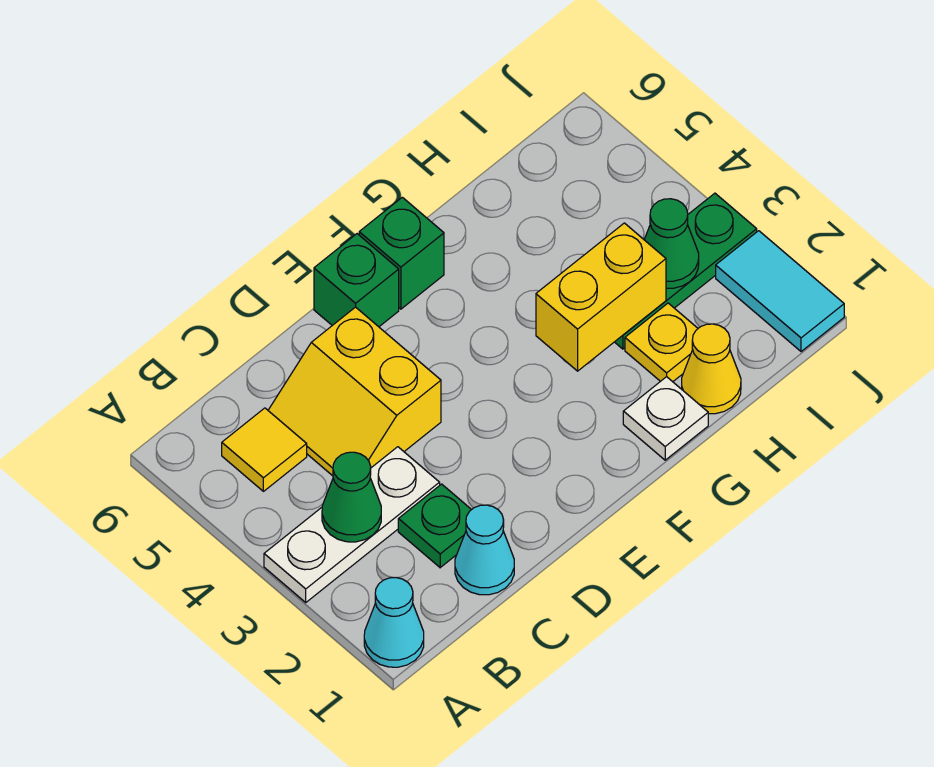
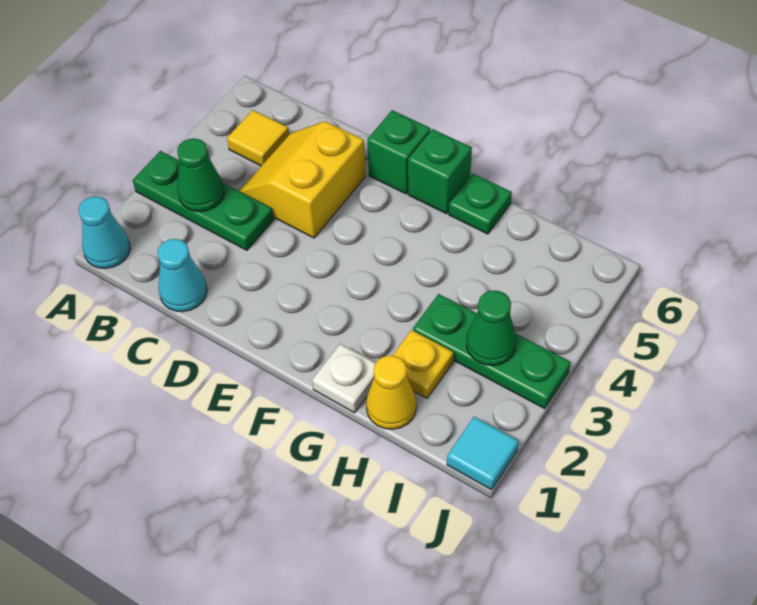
white plate A3:C3 level 1 -> green plate A3:C3 level 1
green plate C2 level 1 -> green plate G6 level 1
yellow brick G3:H3 level 2 -> none
cyan tile J1:J2 level 1 -> cyan tile J1 level 1

